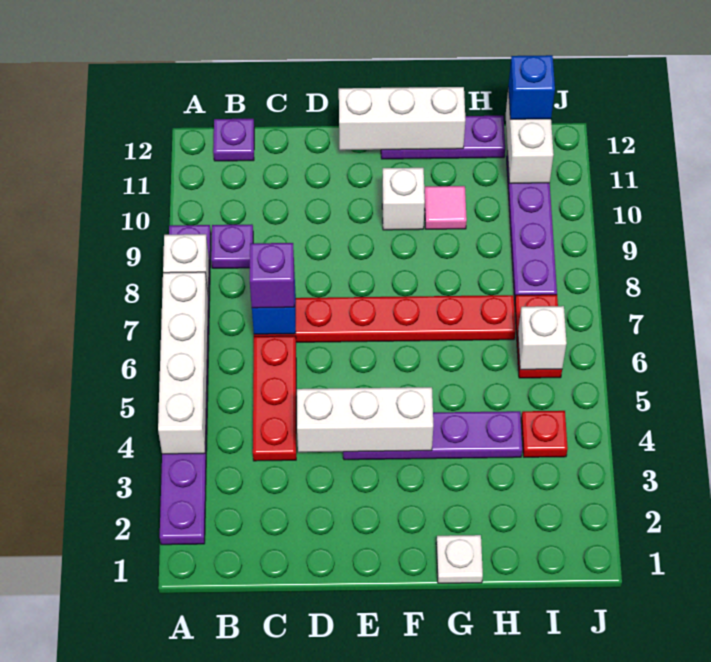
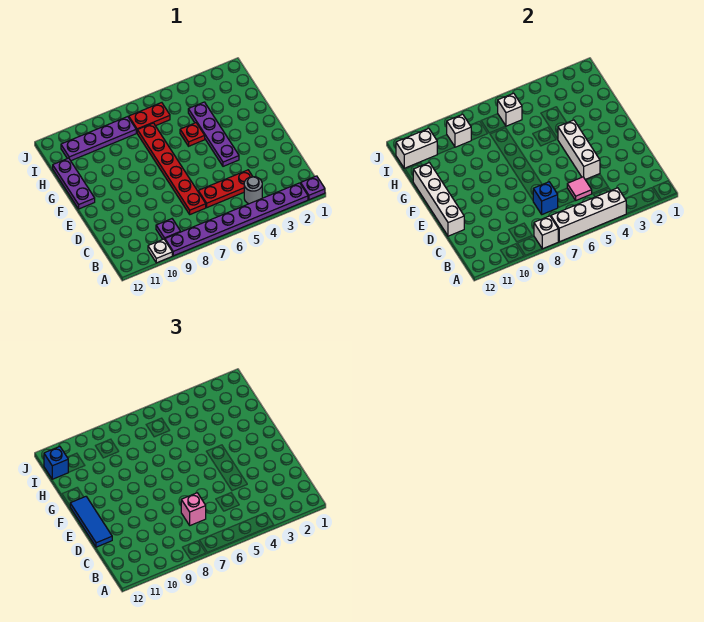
none -> grey round brick B4 level 1
purple plate B12 level 1 -> purple plate A1 level 1
purple brick C7 level 3 -> pink brick C7 level 3
none -> blue tile D12:F12 level 3
white brick E12:G12 level 2 -> white brick D12:G12 level 2
white brick F10 level 1 -> white brick I9 level 2
white plate G1 level 1 -> white plate A10 level 1
pink tile G10 level 1 -> pink tile C5 level 2
red plate I4 level 1 -> red plate G5 level 1

